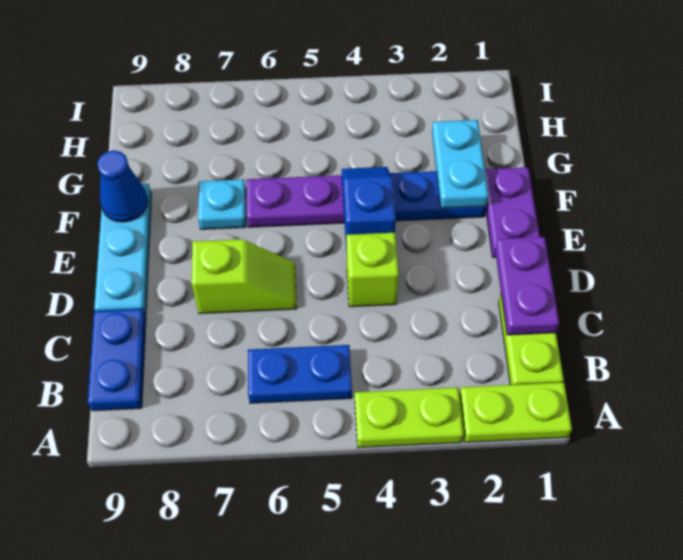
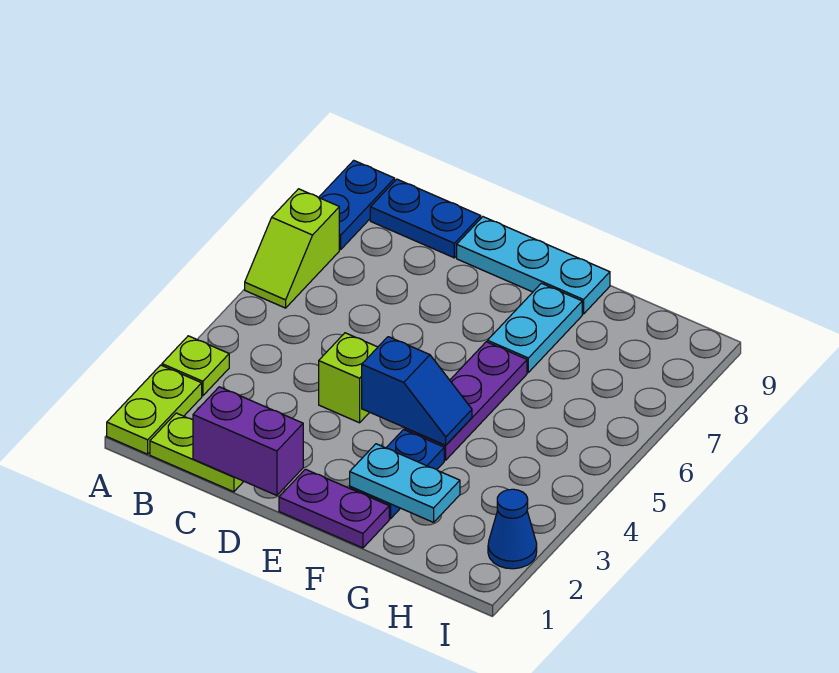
lime plate A3:A4 level 1 -> lime plate A3 level 1
blue plate B5:B6 level 1 -> blue plate A8:A9 level 1
purple plate C1:D1 level 2 -> purple brick C1:D1 level 2
lime slope D6:D7 level 1 top 7 -> lime slope A6:A7 level 1 top 7
cyan plate F7 level 1 -> cyan plate F7:F8 level 1
blue cone F9 level 2 -> blue cone I2 level 1

